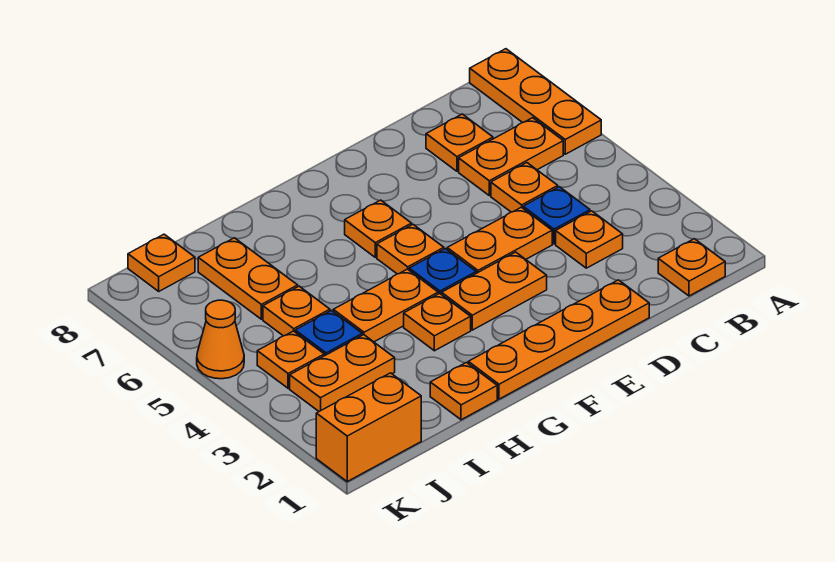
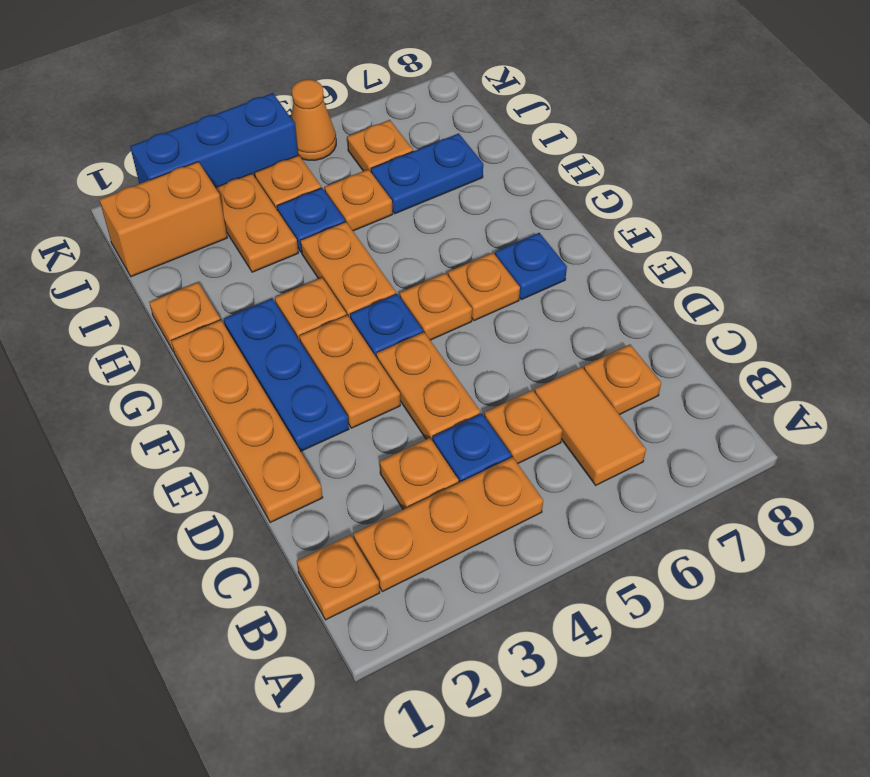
orange plate A6:A8 level 1 -> orange plate B2:B4 level 1
orange plate B6:C6 level 1 -> orange tile B6:C6 level 1
none -> blue plate E2:G2 level 1
none -> blue plate F7 level 1
orange plate I6:I7 level 1 -> blue plate I6:I7 level 1
orange brick J1:K1 level 1 -> orange brick J1:J2 level 1
orange plate J8 level 1 -> orange plate J6 level 1
none -> blue brick K2:K4 level 1

